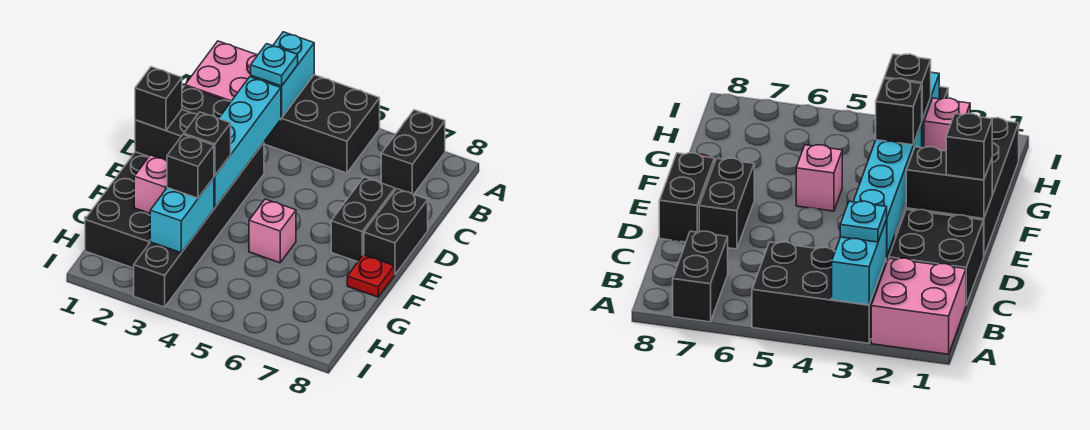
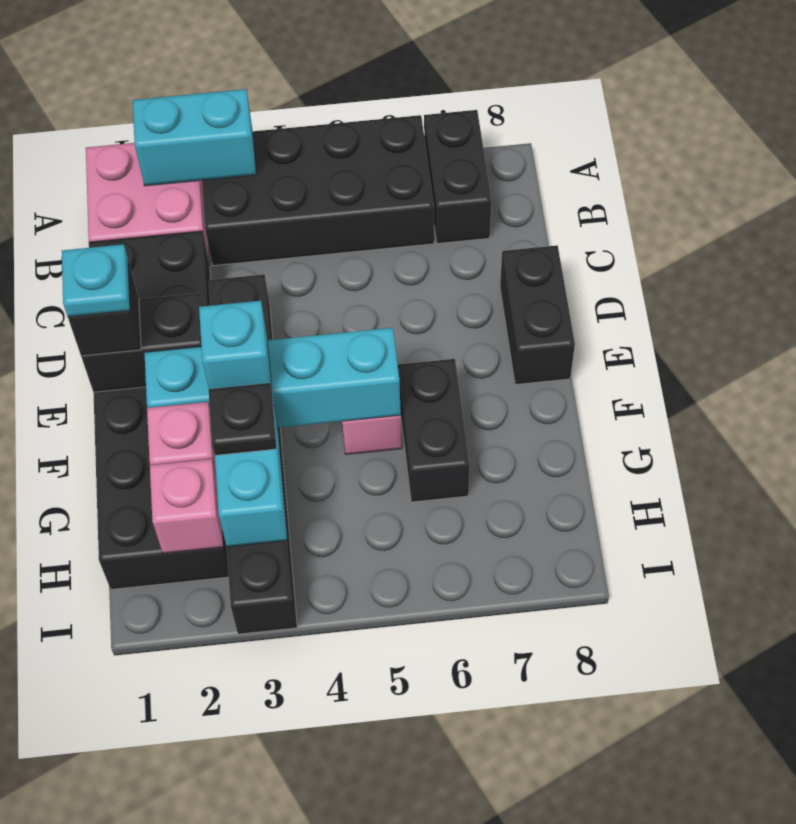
black brick A3:B5 level 1 -> black brick A3:B6 level 1
cyan brick A3:B3 level 2 -> cyan brick A2:A3 level 2
cyan plate B3 level 3 -> cyan plate E1 level 4
cyan brick C3:F3 level 2 -> cyan brick F2:F5 level 2
black brick D7:E7 level 1 -> black brick F6:G6 level 1
black brick F3 level 3 -> cyan brick F3 level 3
red plate F8 level 1 -> none
black brick G3 level 3 -> black plate G3 level 3
none -> pink brick H2 level 2

